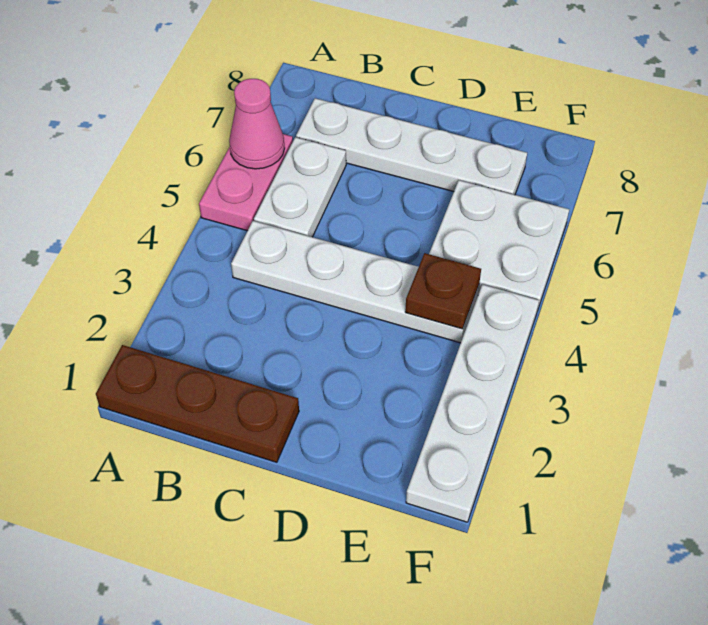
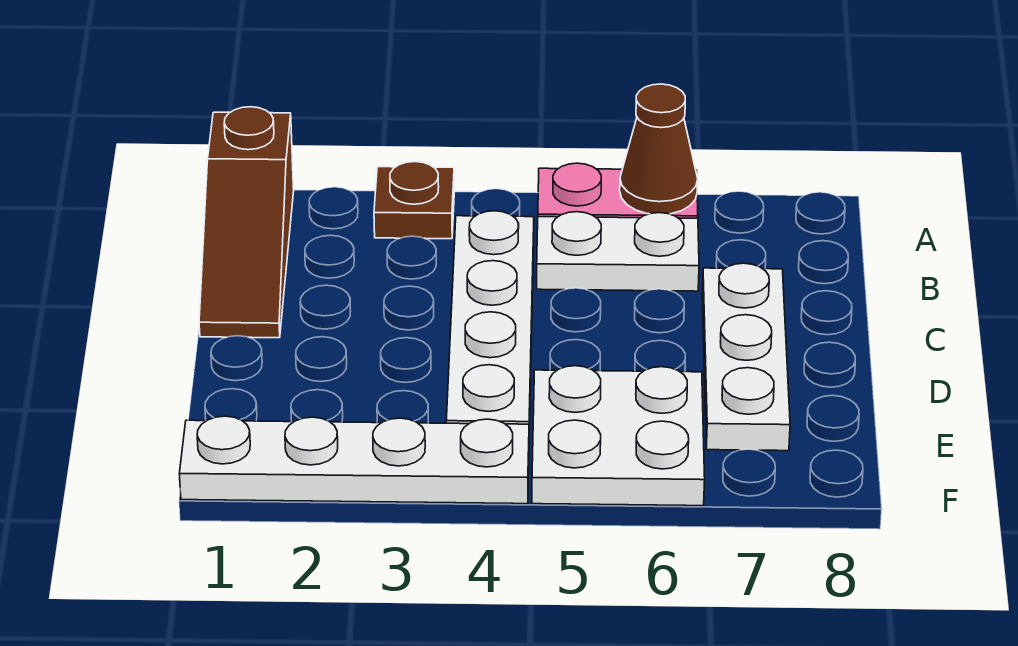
brown plate A1:C1 level 1 -> brown slope A1:C1 level 1 top A
pink cone A6 level 2 -> brown cone A6 level 2
white plate B7:E7 level 1 -> white plate C7:E7 level 1
brown plate E4 level 2 -> brown plate A3 level 1

